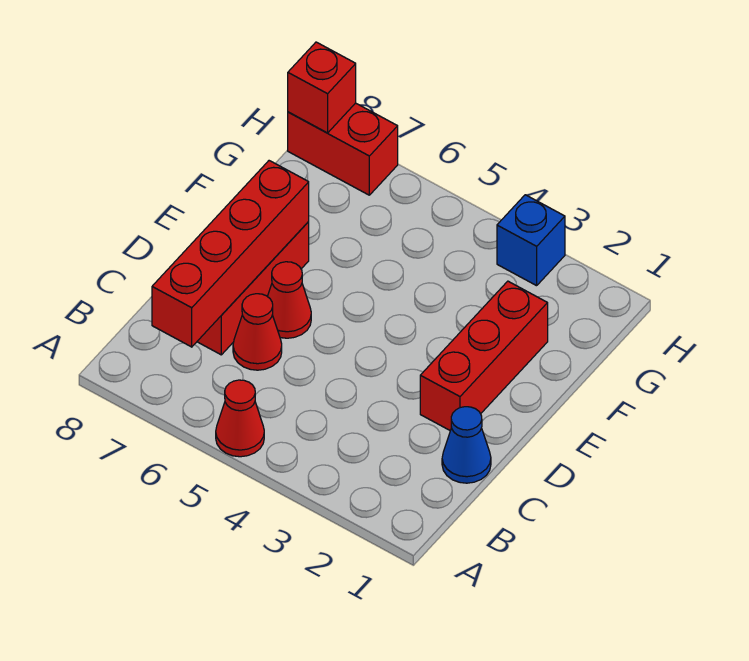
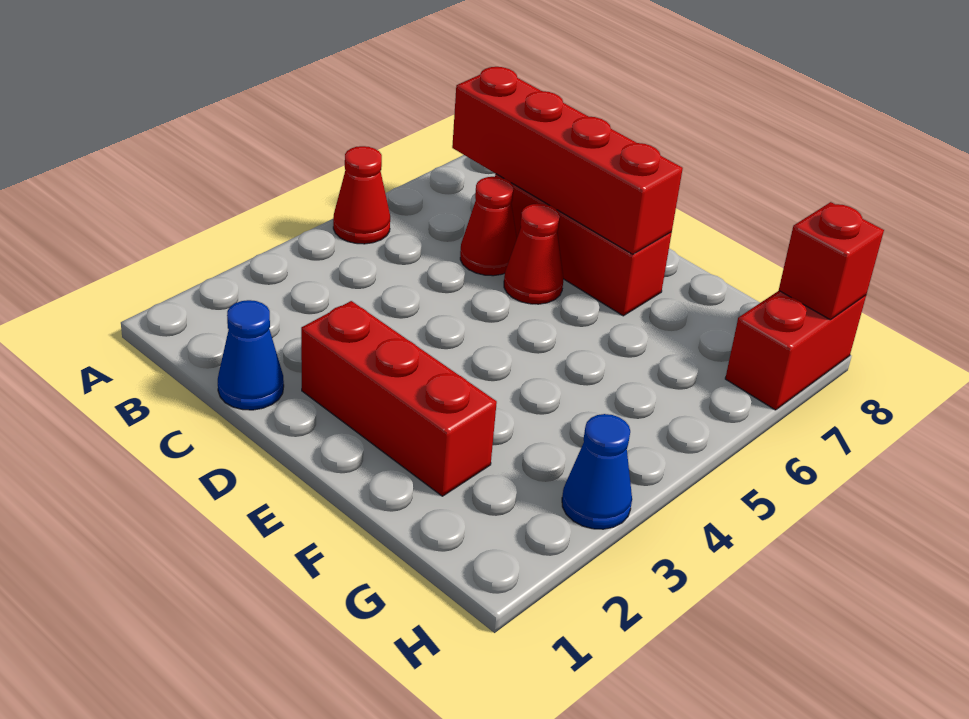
blue brick H3 level 1 -> blue cone H3 level 1

